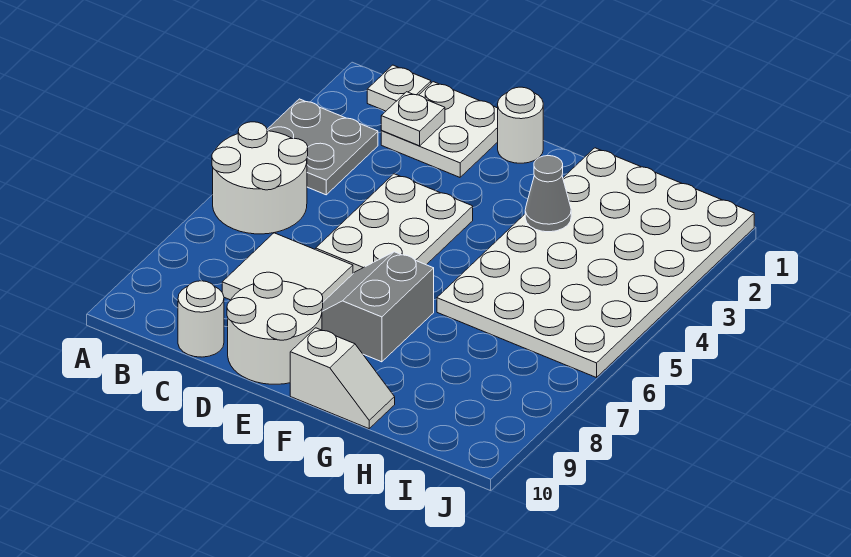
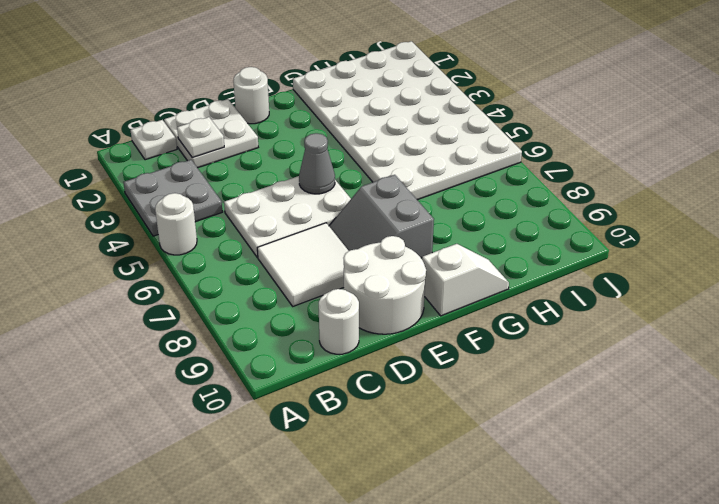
white round brick A5:B6 level 1 -> white round brick A5 level 1
white plate D4:E6 level 1 -> white plate C5:E6 level 1
grey cone G3 level 2 -> grey cone E5 level 2

